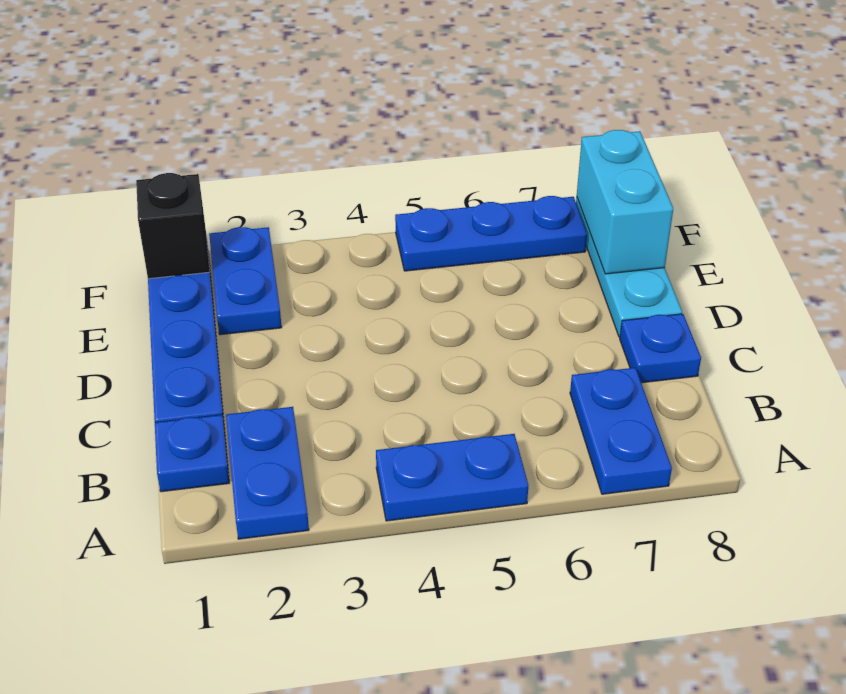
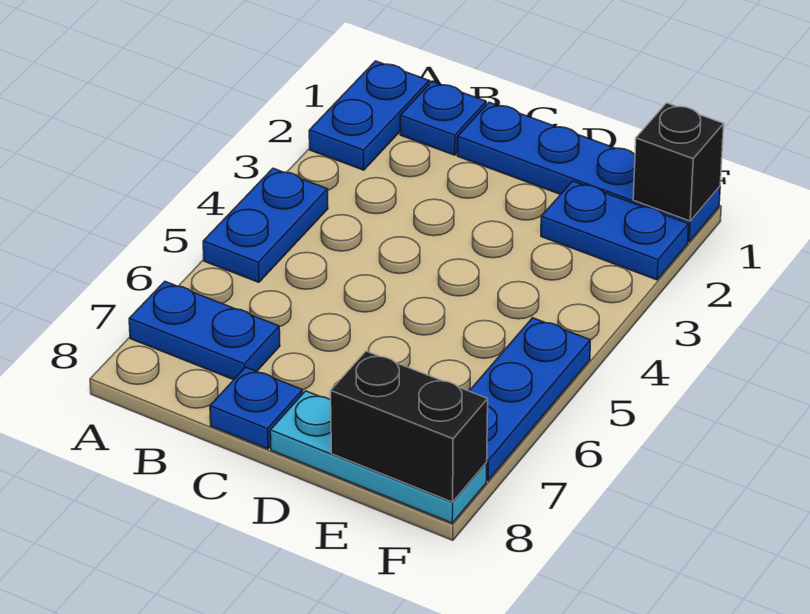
blue plate A2:B2 level 1 -> blue plate A1:A2 level 1
cyan brick E8:F8 level 2 -> black brick E8:F8 level 2

